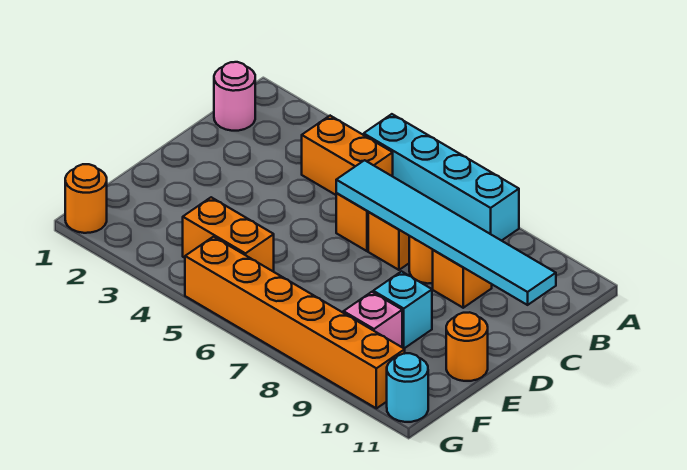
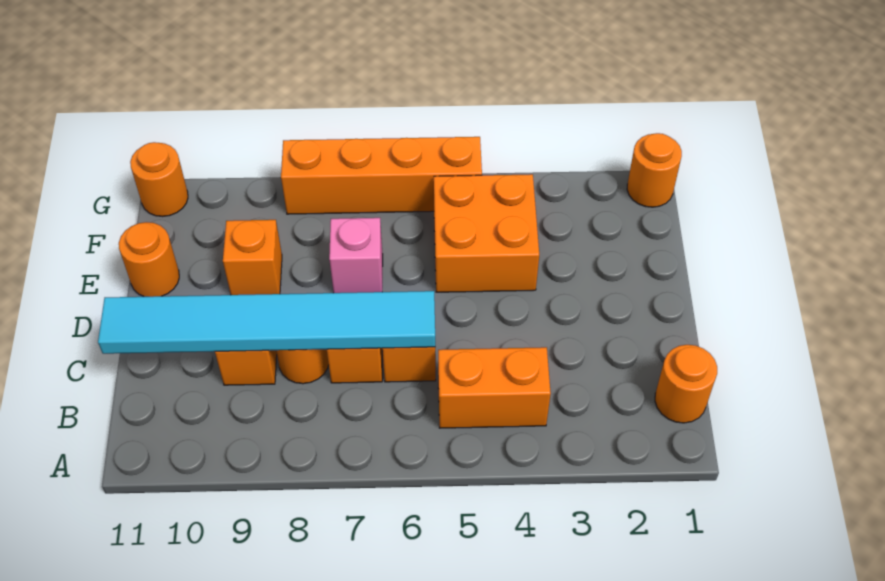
cyan brick A5:A8 level 1 -> none
pink round brick B1 level 1 -> orange round brick B1 level 1
cyan brick E9 level 1 -> orange brick E9 level 1
orange brick F4:F5 level 1 -> orange brick E4:F5 level 1
pink brick F9 level 1 -> pink brick E7 level 1
orange brick G5:G10 level 1 -> orange brick G5:G8 level 1
cyan round brick G11 level 1 -> orange round brick G11 level 1

